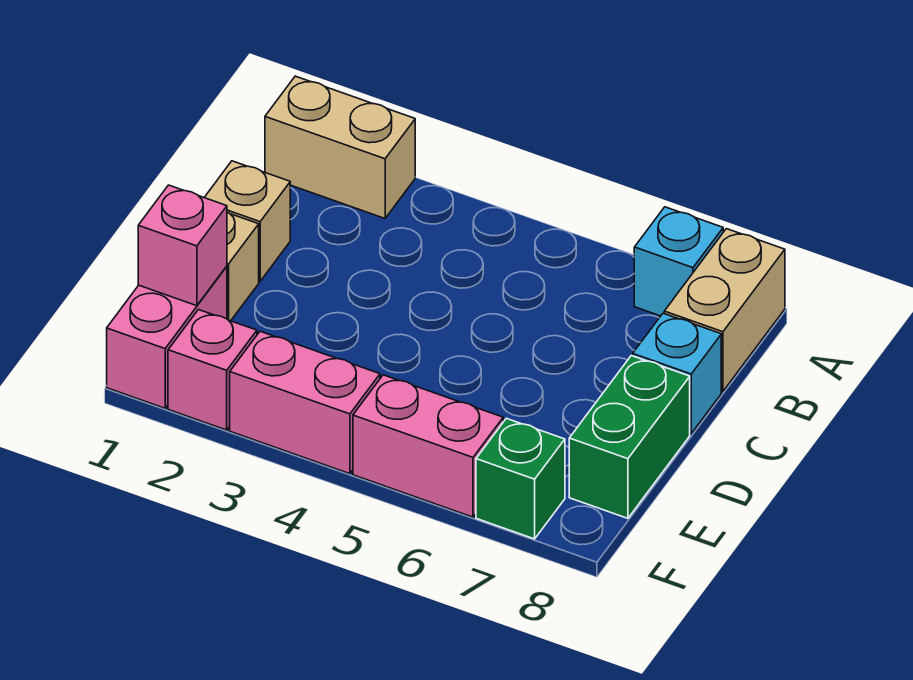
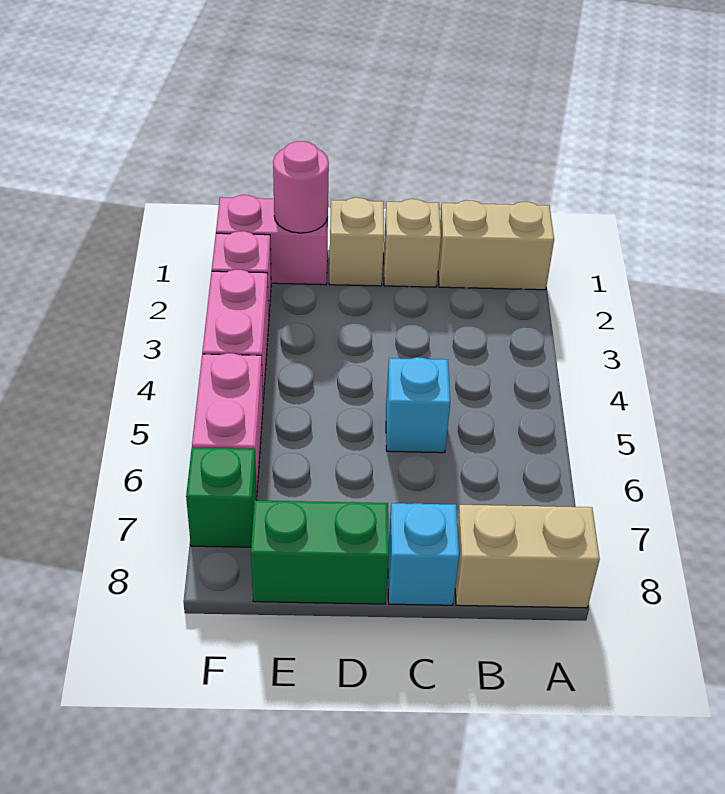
tan brick A1:A2 level 1 -> tan brick A1:B1 level 1
cyan brick A7 level 1 -> cyan brick C5 level 1
pink brick E1 level 2 -> pink round brick E1 level 2

